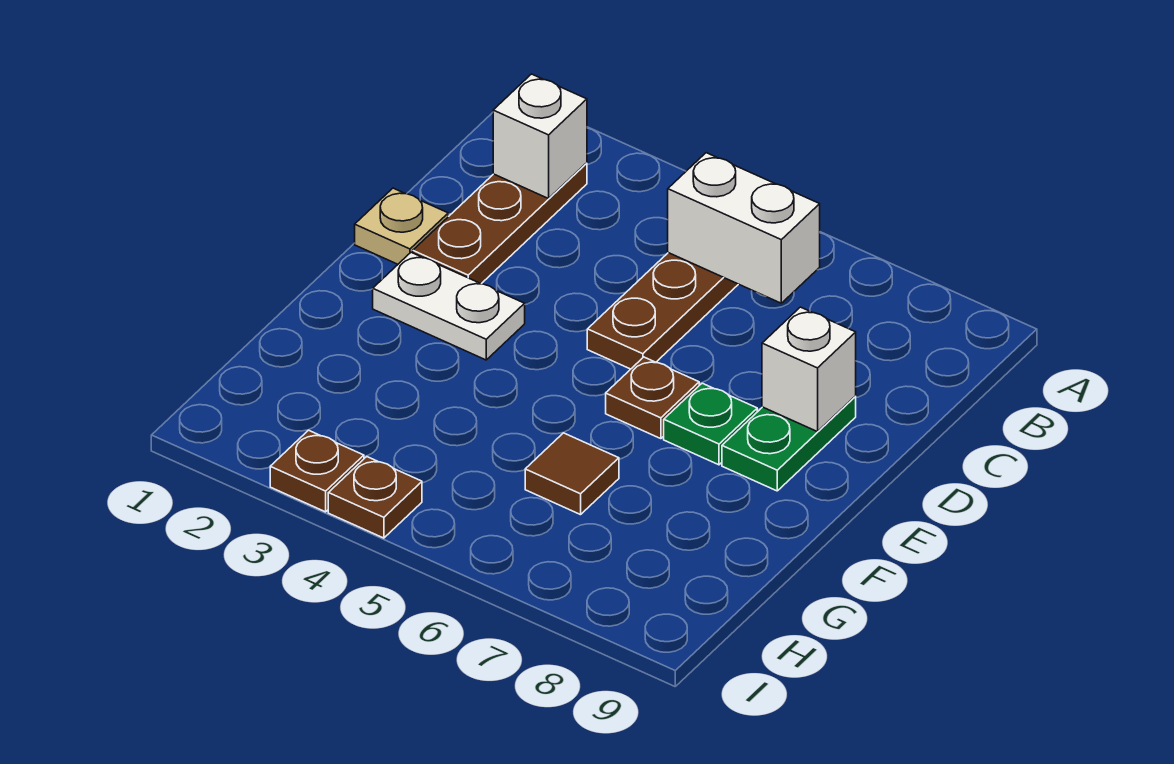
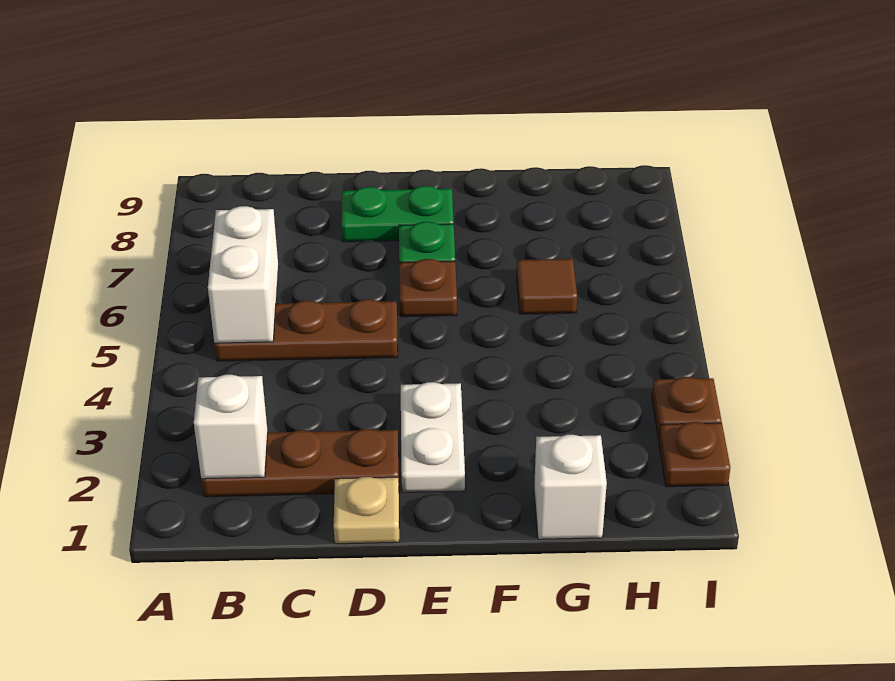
white brick D8 level 2 -> white brick G1 level 1
brown plate I4 level 1 -> brown plate I2 level 1

